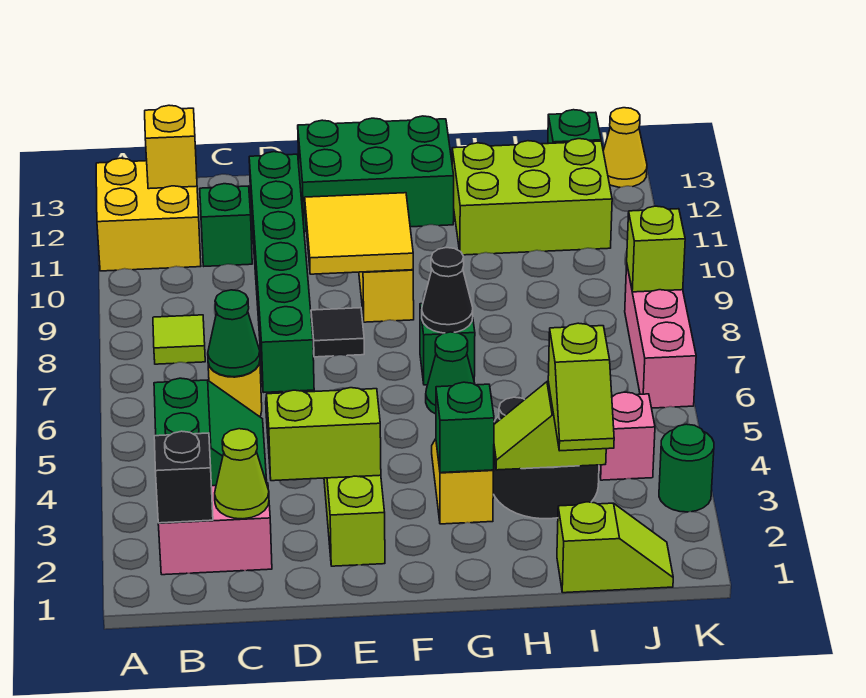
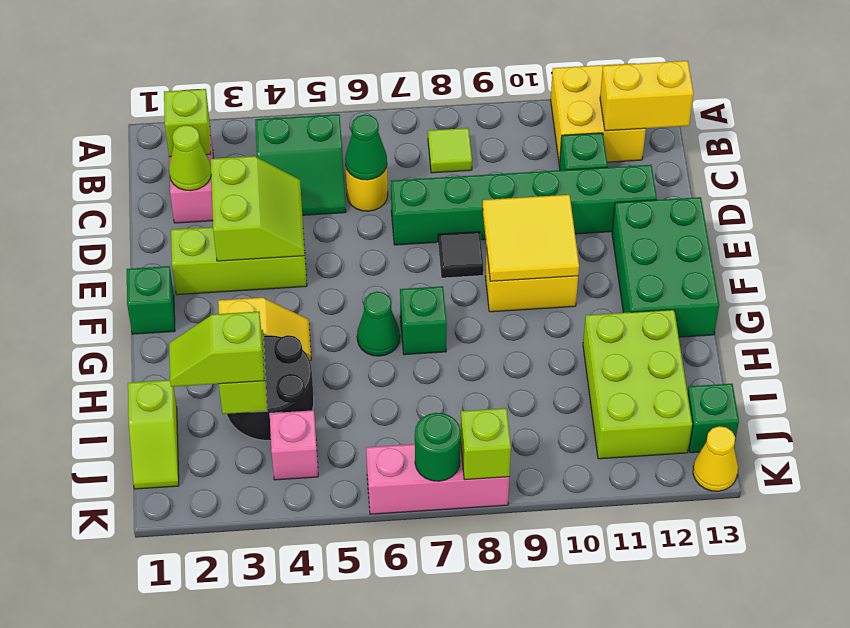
black brick B2 level 2 -> lime brick B2 level 2
yellow brick B12 level 2 -> yellow brick B12:B13 level 2
green brick G3 level 2 -> green brick F1 level 1
black cone G7 level 2 -> none
green round brick K3 level 1 -> green round brick K7 level 2

